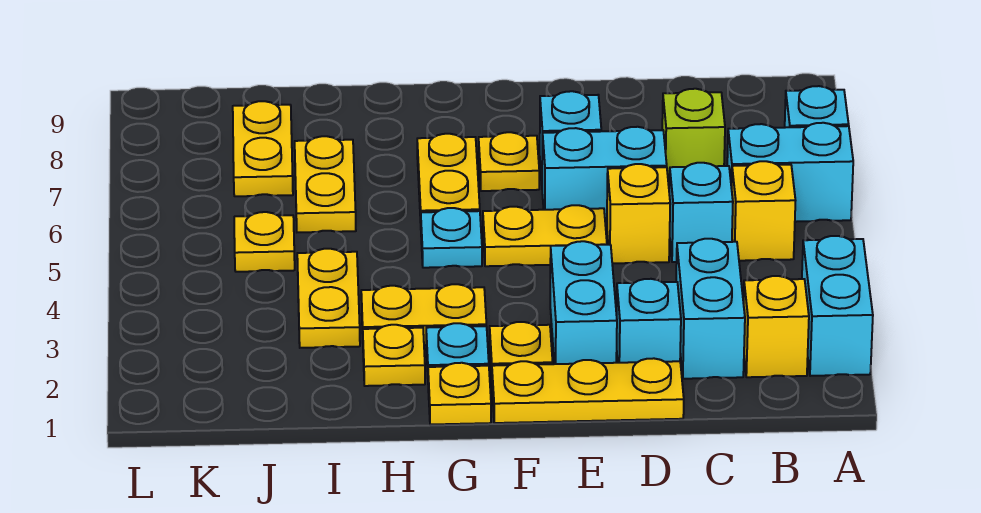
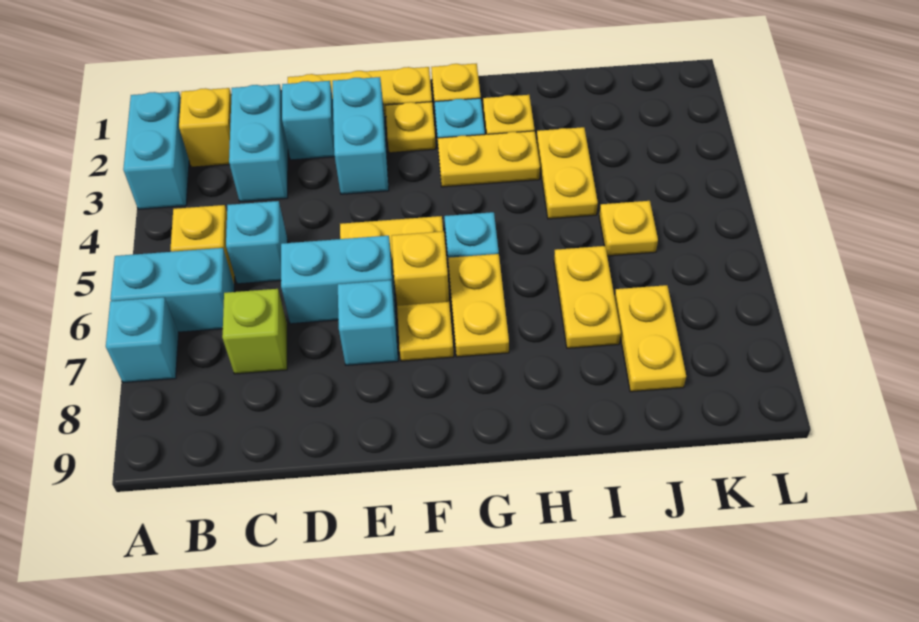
yellow brick D5 level 1 -> yellow brick F6 level 1

